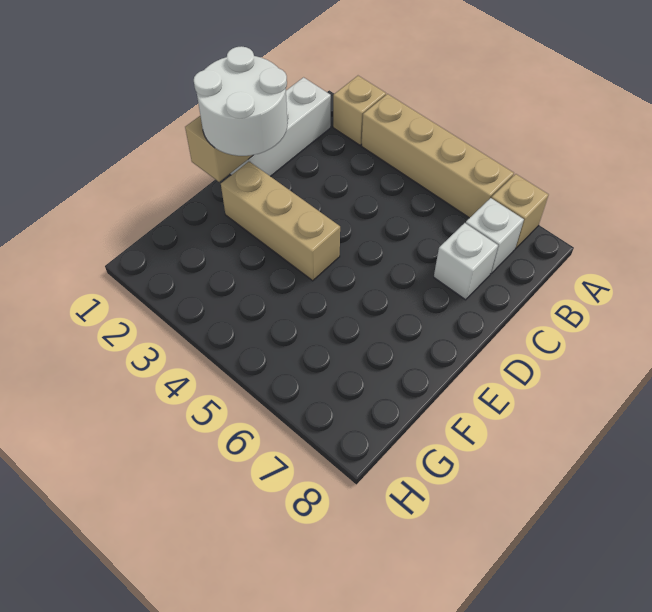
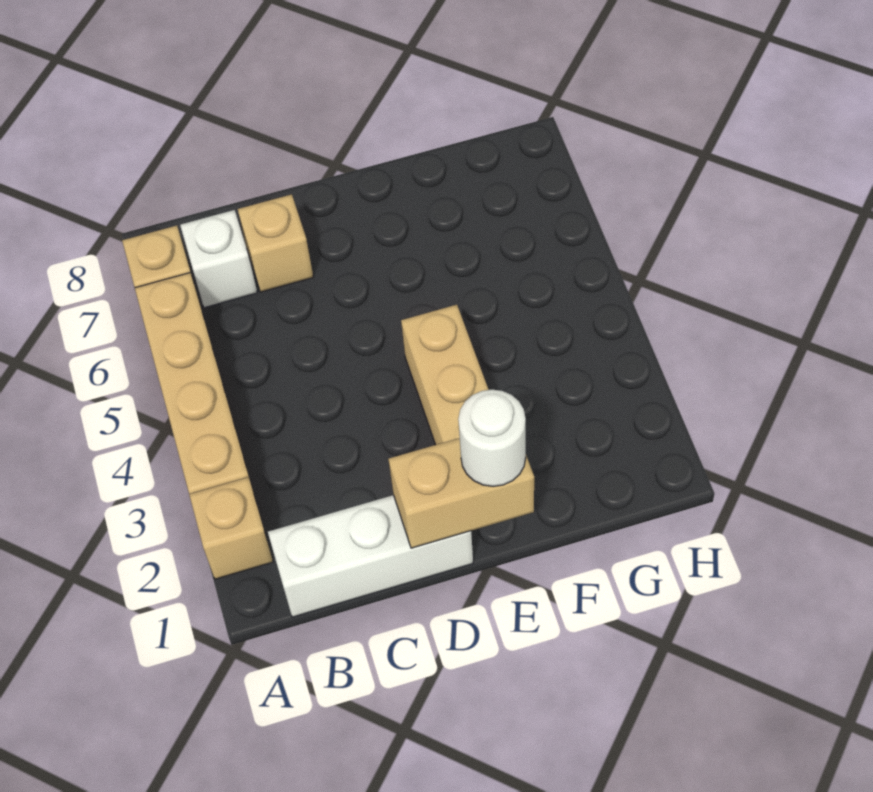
white brick C7 level 1 -> tan brick C7 level 1
white round brick D1:E2 level 3 -> white round brick E1 level 3

